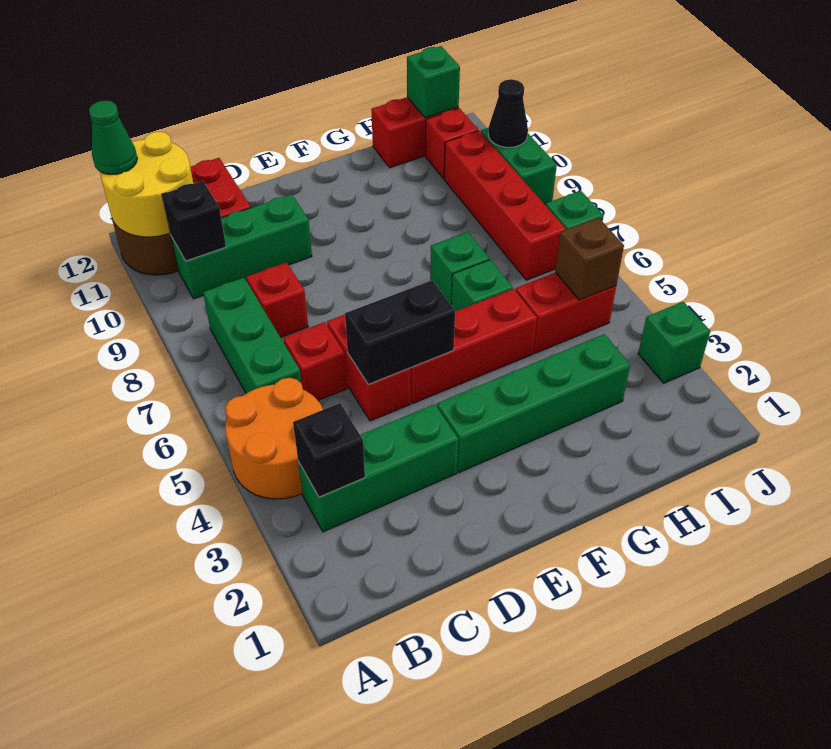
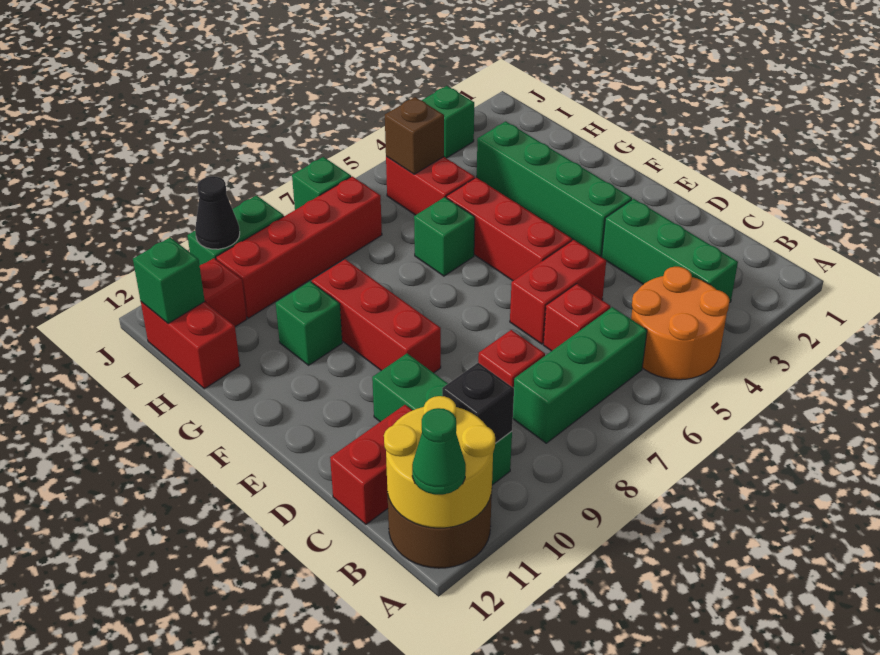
black brick B3 level 2 -> none
black brick D5:E5 level 2 -> none
none -> red brick E9:G9 level 1
green brick G7 level 1 -> green brick G10 level 1

